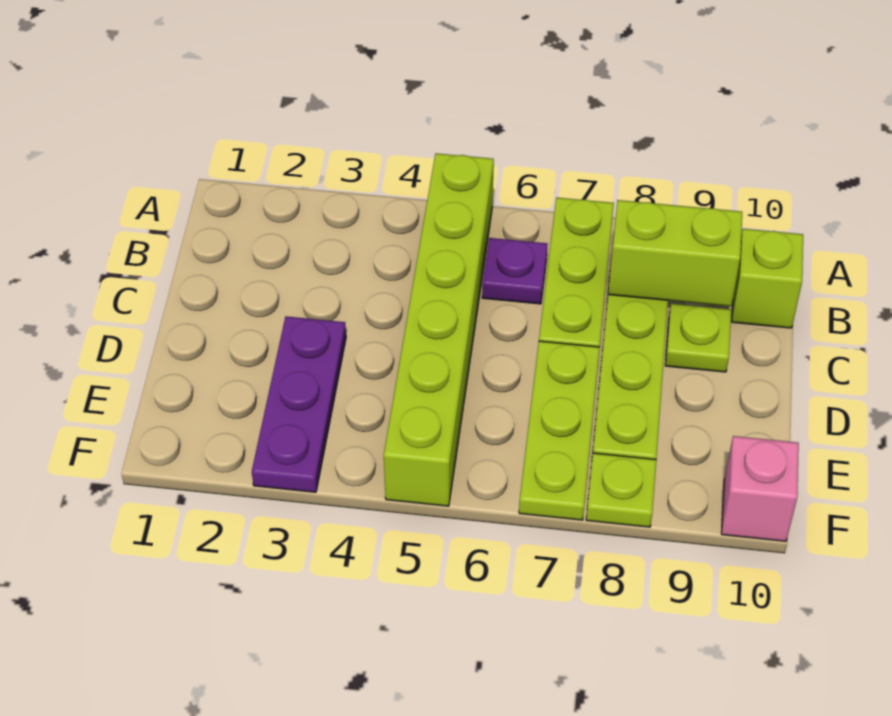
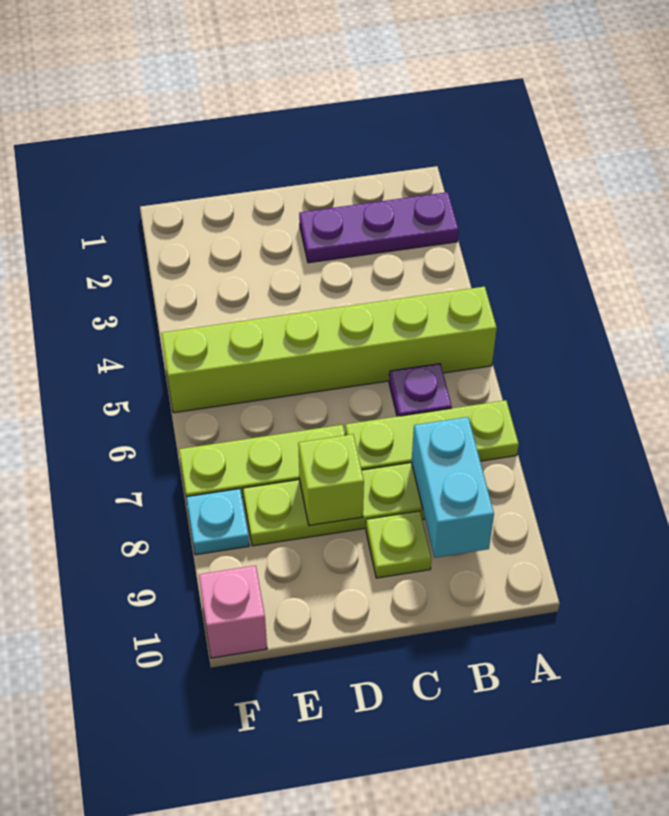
lime brick B8:B9 level 2 -> cyan brick B8:B9 level 2
lime brick B10 level 1 -> lime brick D8 level 2
purple plate D3:F3 level 1 -> purple plate A2:C2 level 1
lime plate F8 level 1 -> cyan plate F8 level 1

